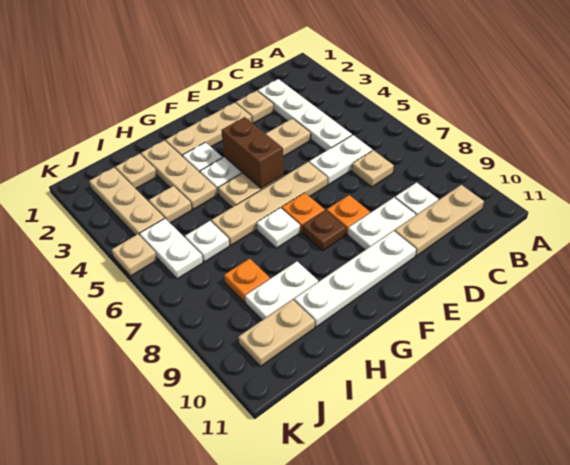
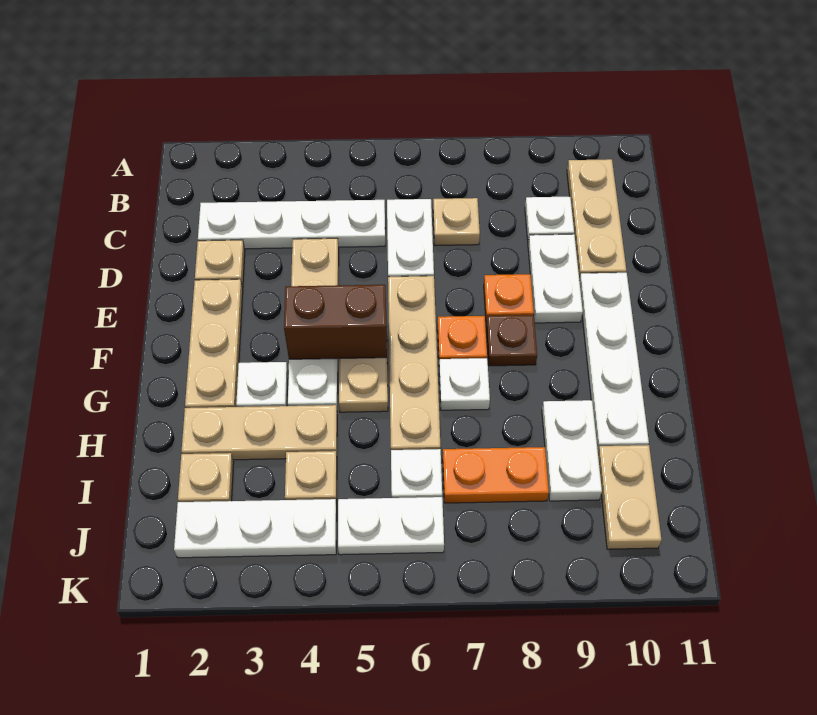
orange plate I8 level 1 -> orange plate I7:I8 level 1
tan plate J2:J4 level 1 -> white plate J2:J4 level 1
tan plate K5 level 1 -> none

